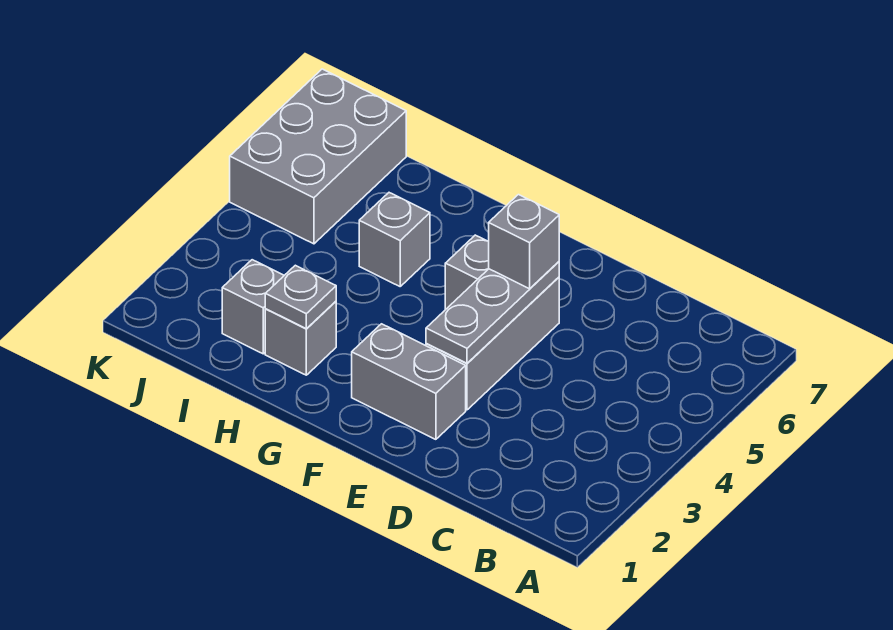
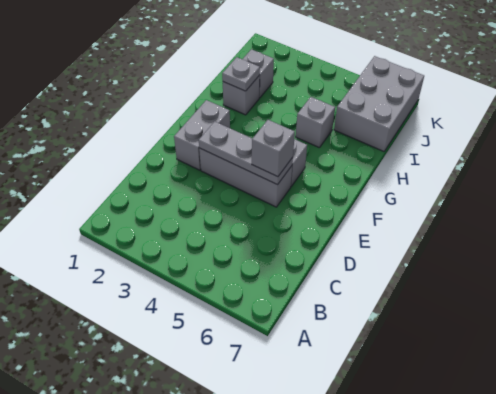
grey brick J5:K7 level 1 -> grey brick I6:K7 level 1

